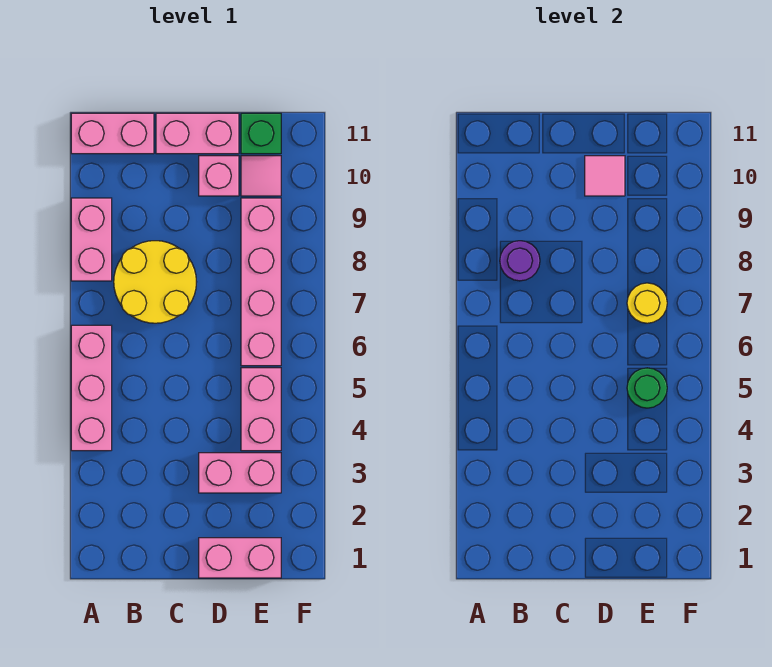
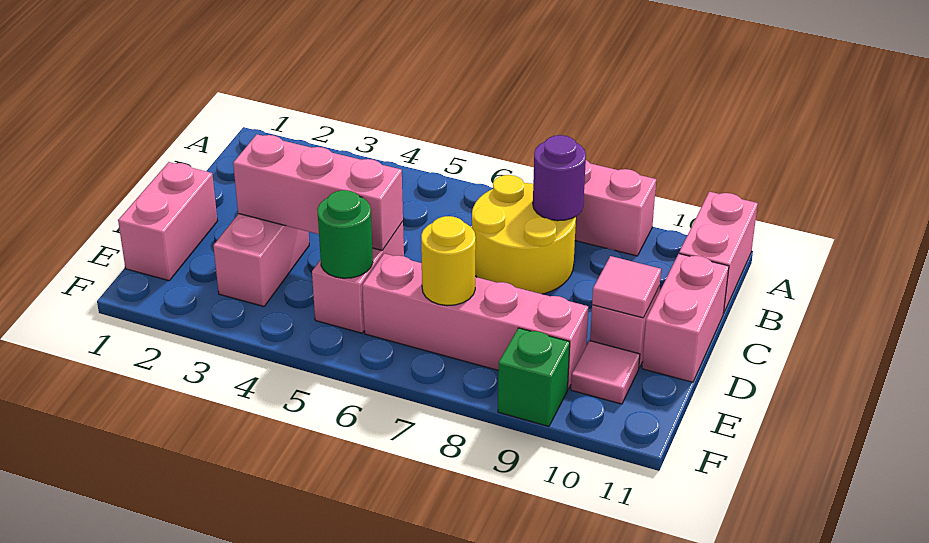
pink brick A4:A6 level 1 -> pink brick D3:D5 level 2
pink brick E4:E5 level 1 -> pink brick D5:E5 level 1
green brick E11 level 1 -> green brick F9 level 1

